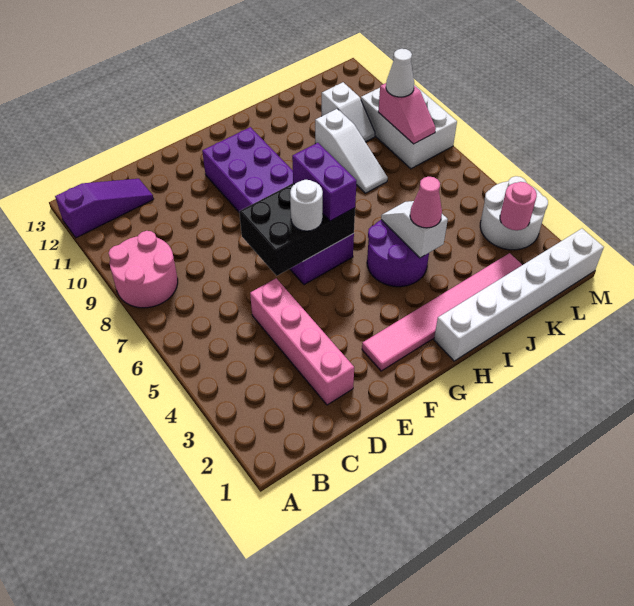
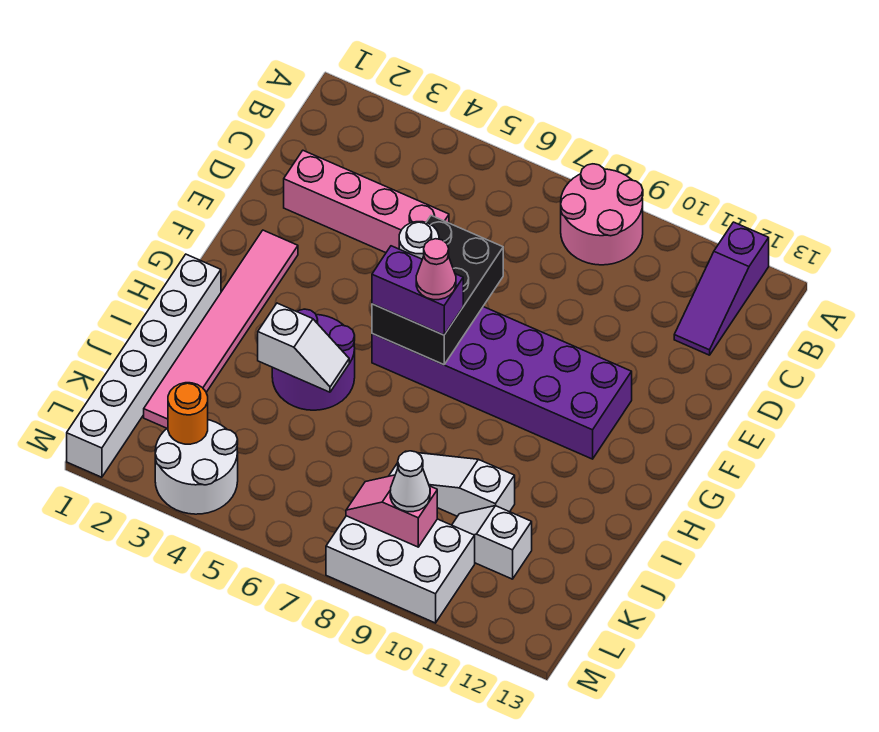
pink cone I4 level 3 -> pink cone G7 level 4
pink round brick L3 level 2 -> orange round brick L3 level 2

